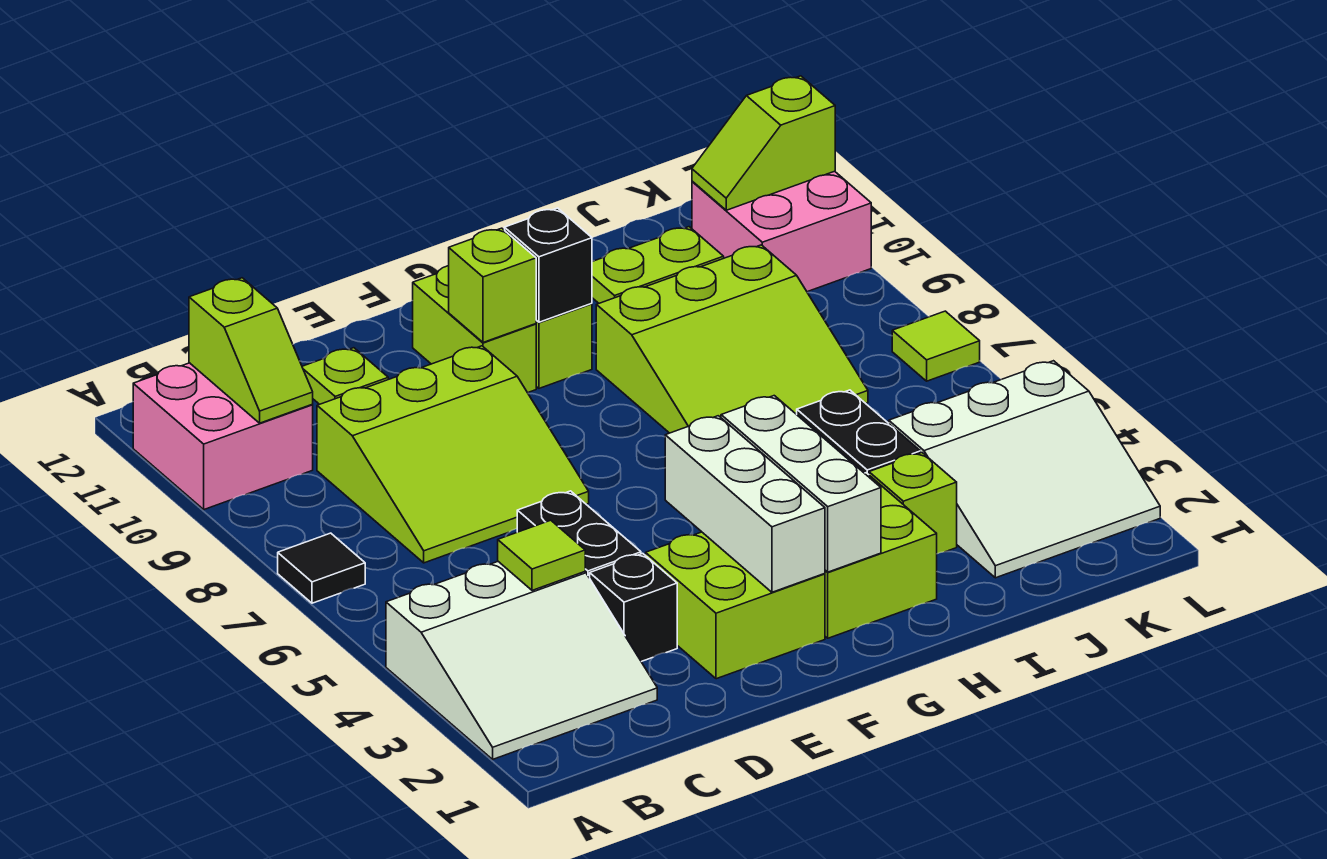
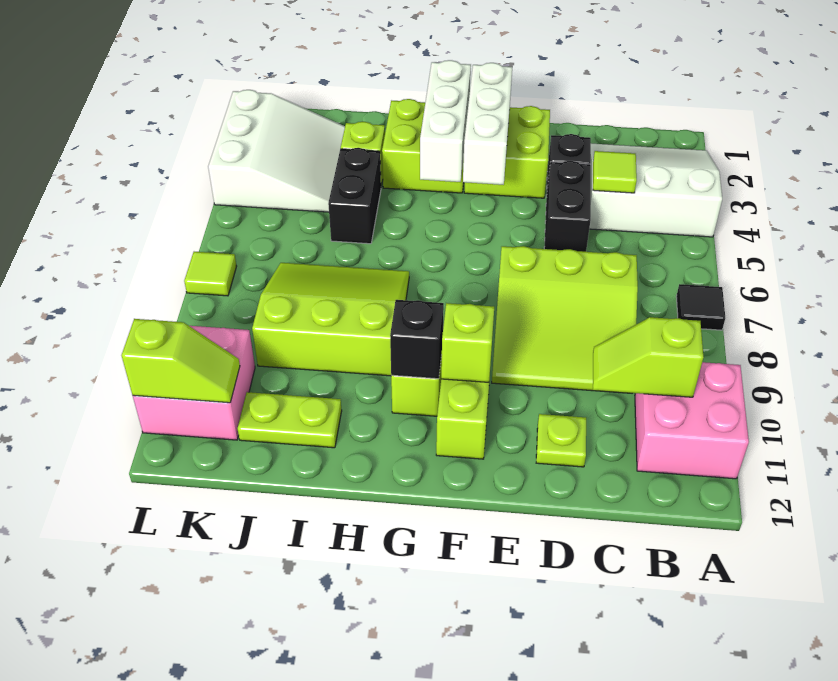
lime slope B10:B11 level 2 top 11 -> lime slope B10:C10 level 2 top B
lime slope C7:E9 level 1 top 9 -> lime slope C7:E9 level 1 top 7
white slope J2:L4 level 1 top 4 -> white slope J2:L4 level 1 top L

